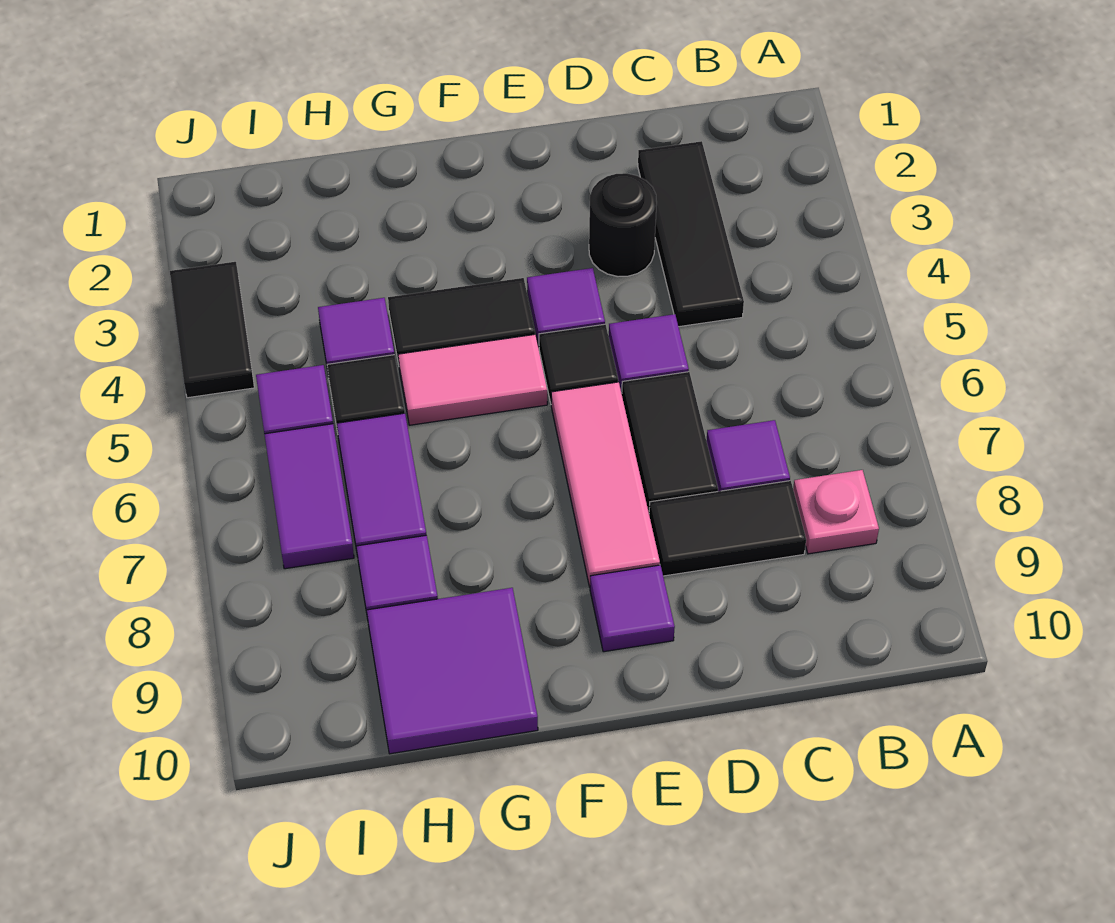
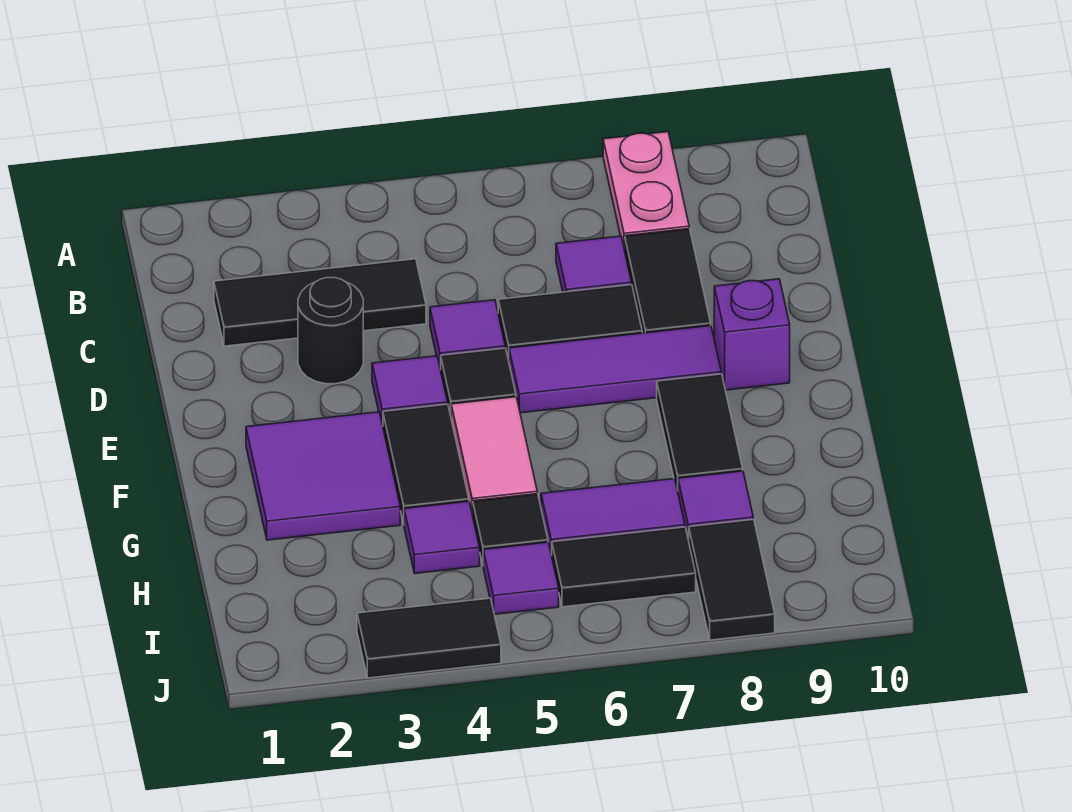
pink plate B8 level 1 -> pink plate A8:B8 level 1
pink tile E6:E8 level 1 -> purple tile E6:E8 level 1
purple tile E9 level 1 -> purple brick E9 level 1
none -> black tile F8:G8 level 1
purple tile G9:H10 level 1 -> purple tile F2:G3 level 1
purple tile I6:I7 level 1 -> black tile I6:I7 level 1
none -> black tile I8:J8 level 1

